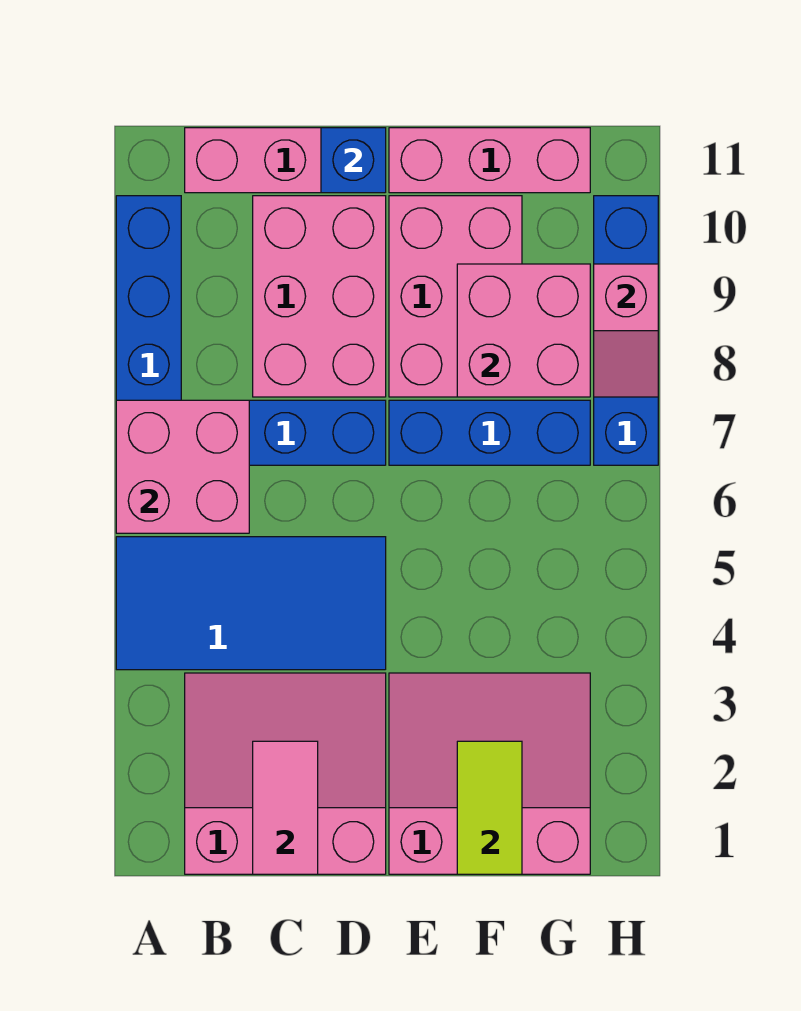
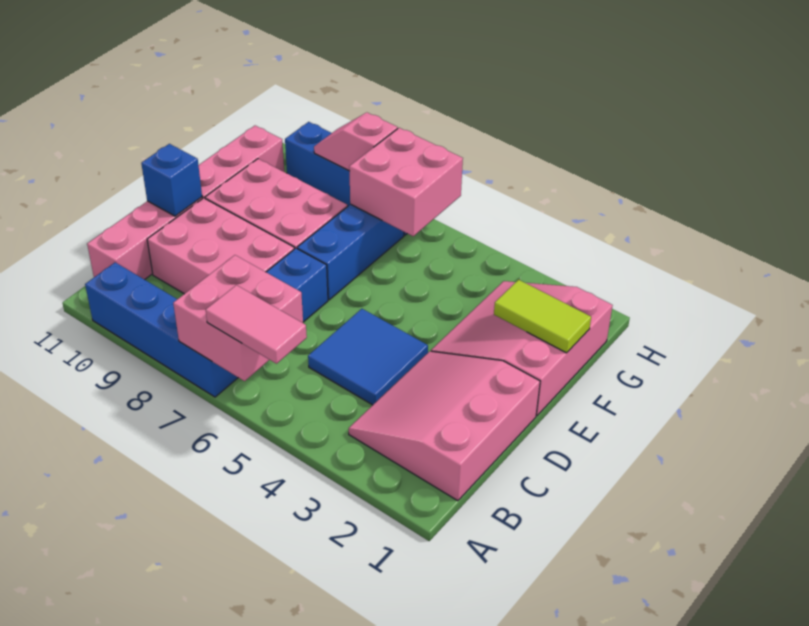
blue tile A4:D5 level 1 -> blue tile C4:D5 level 1
pink tile C1:C2 level 2 -> pink tile A5:A6 level 3
pink brick F8:G9 level 2 -> pink brick G6:H7 level 2
pink slope H8:H9 level 2 top 9 -> pink slope H8:H9 level 2 top 8

